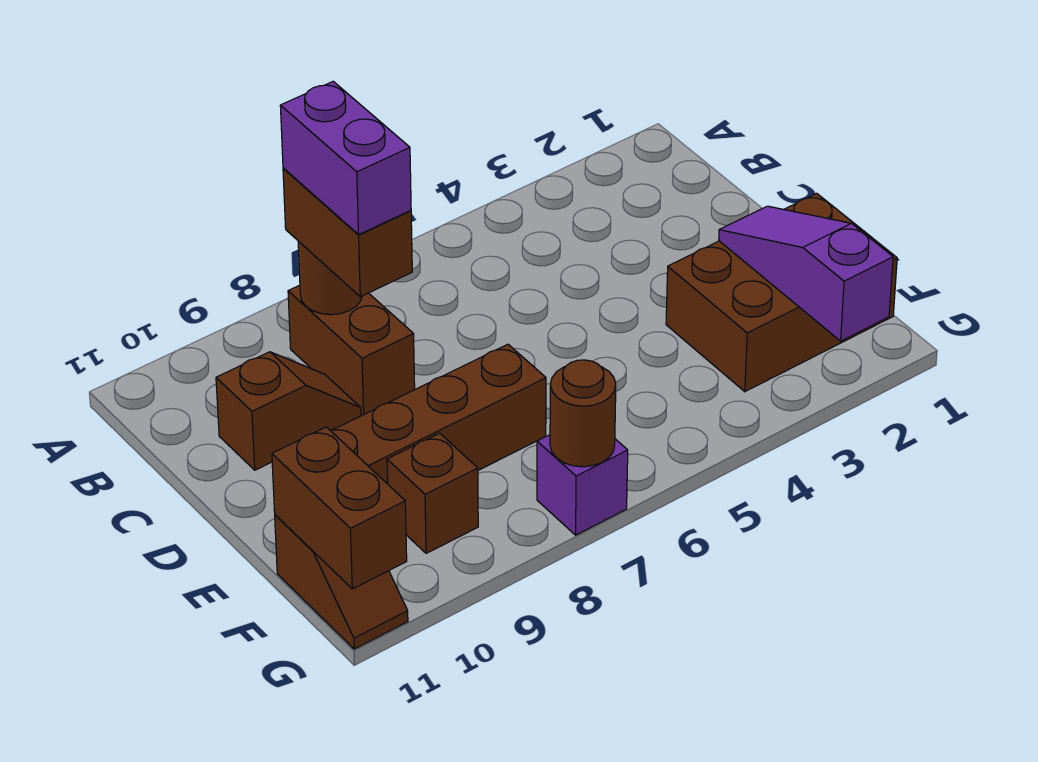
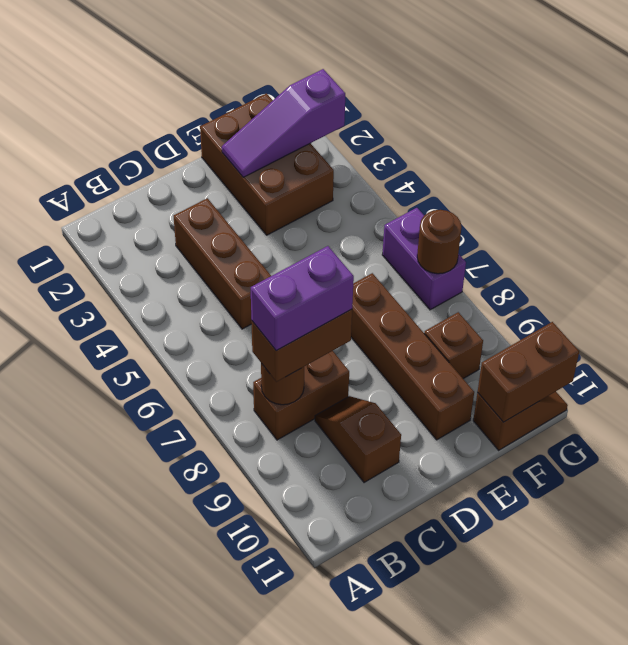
none -> brown brick C3:C5 level 1
purple brick G7 level 1 -> purple brick G6:G7 level 1

